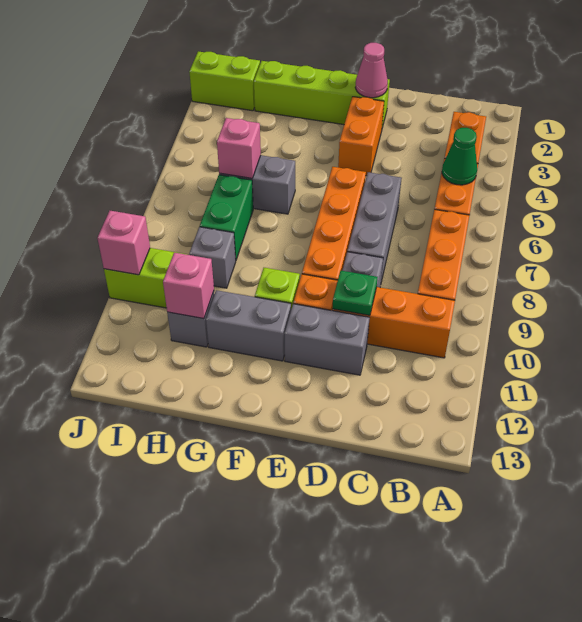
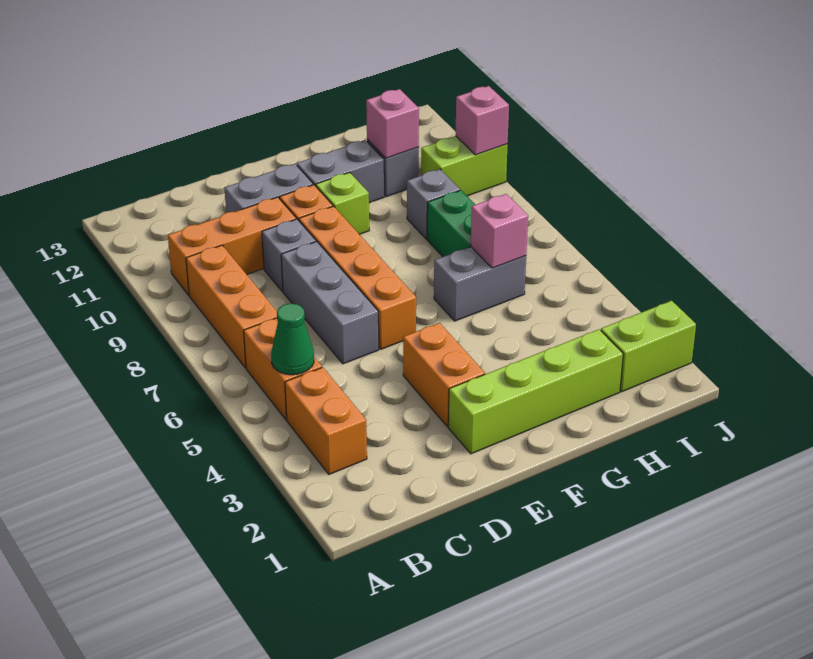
green plate D10 level 2 -> none
pink cone E2 level 2 -> none

